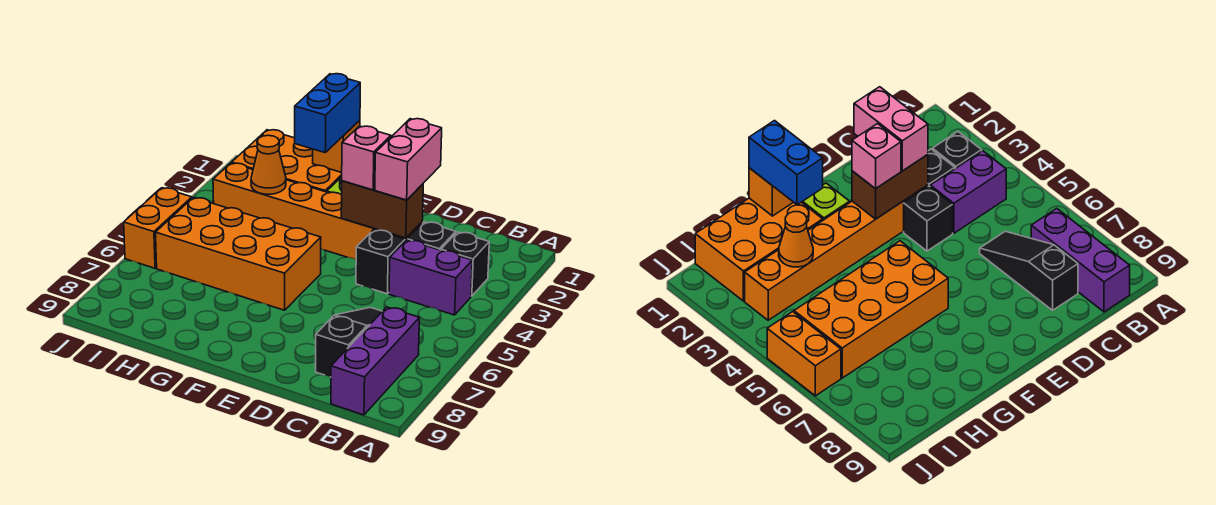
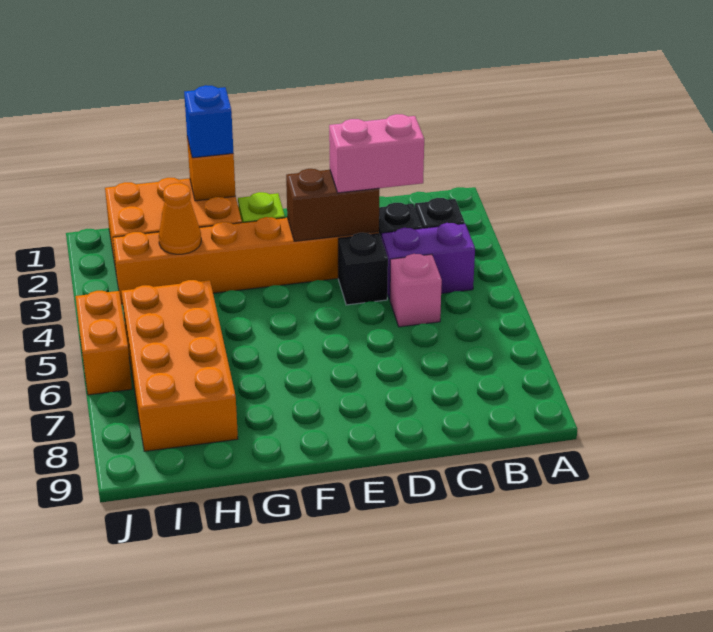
purple brick B7:B9 level 1 -> none
black slope C6:C8 level 1 top 8 -> none
pink brick D2:D3 level 3 -> pink brick C3:D3 level 3
pink brick E3 level 3 -> pink brick C5 level 1
orange brick F5:I6 level 1 -> orange brick H5:I8 level 1
blue brick G1:G2 level 3 -> blue brick G1 level 3

